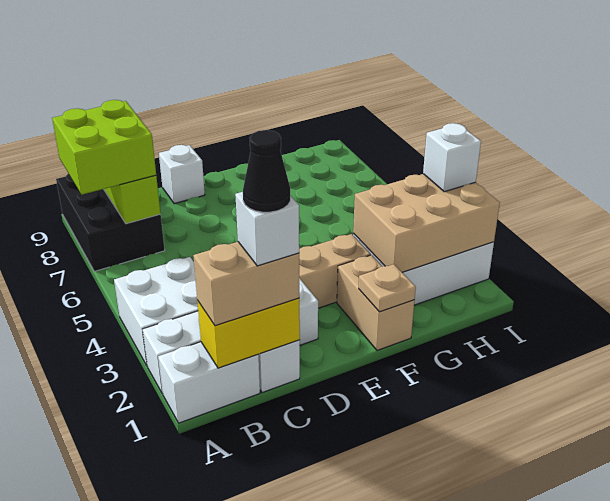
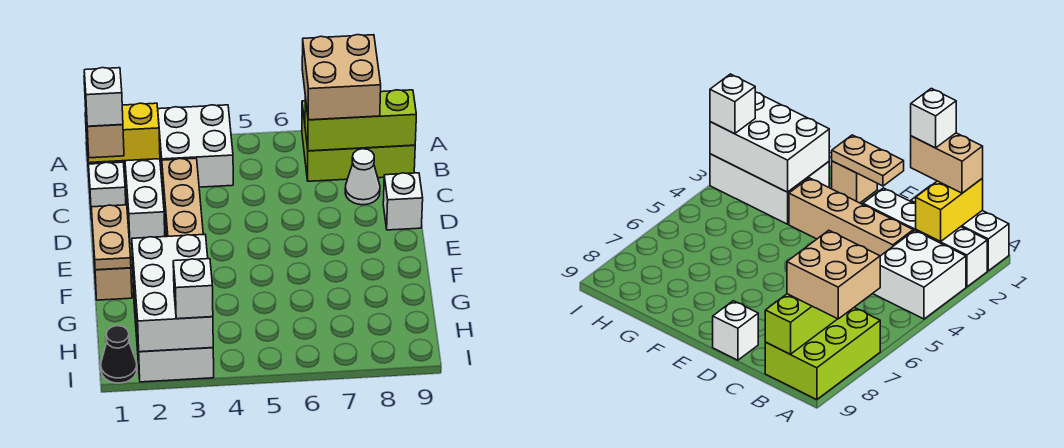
black brick A7:B9 level 1 -> lime brick A7:B9 level 1
lime brick A7:B8 level 3 -> tan brick A7:B8 level 3
yellow brick B1:C1 level 2 -> yellow brick B1:B2 level 2
black cone C1 level 5 -> black cone I1 level 1
none -> white cone C8 level 1
tan brick F1:F2 level 1 -> tan brick F1 level 1
tan plate F1 level 2 -> tan plate E1:F1 level 2
tan brick G2:I3 level 2 -> white brick G2:I3 level 2

